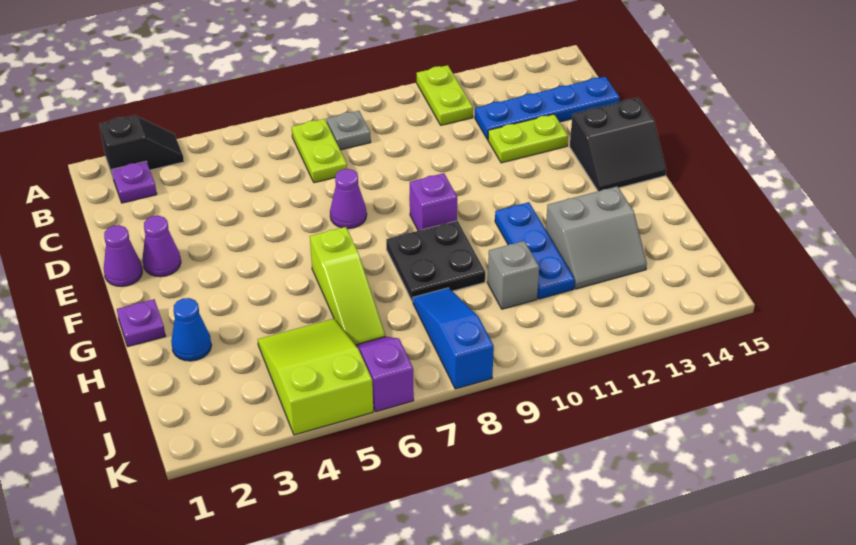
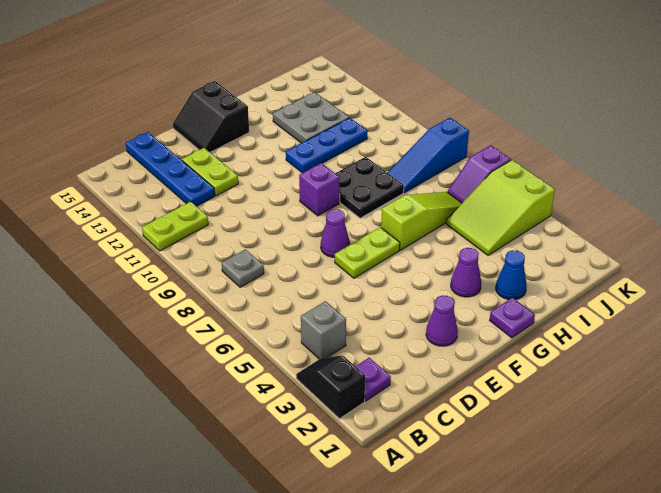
lime plate B7:C7 level 1 -> lime plate E6:F6 level 1
purple cone E1 level 1 -> purple cone G3 level 1
black slope E14:F15 level 1 top E -> black slope E14:F15 level 1 top F
grey slope H12:I13 level 1 top H -> grey plate H12:I13 level 1
grey brick I10 level 1 -> grey brick B4 level 1

